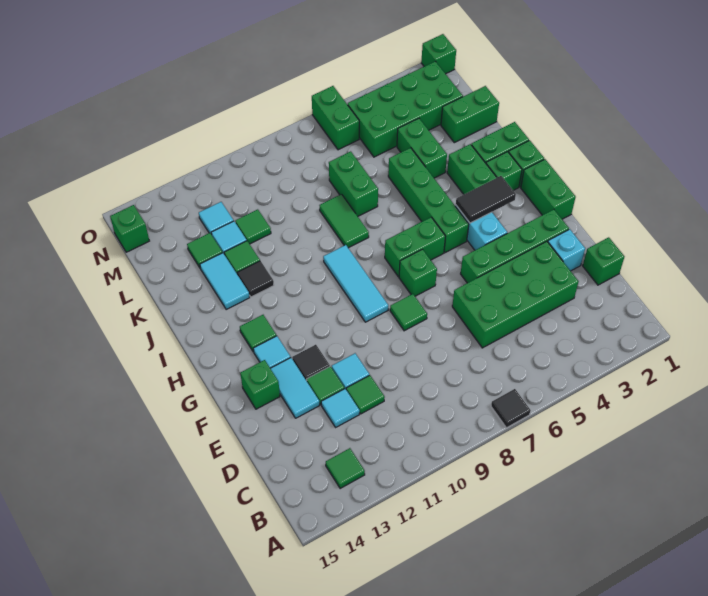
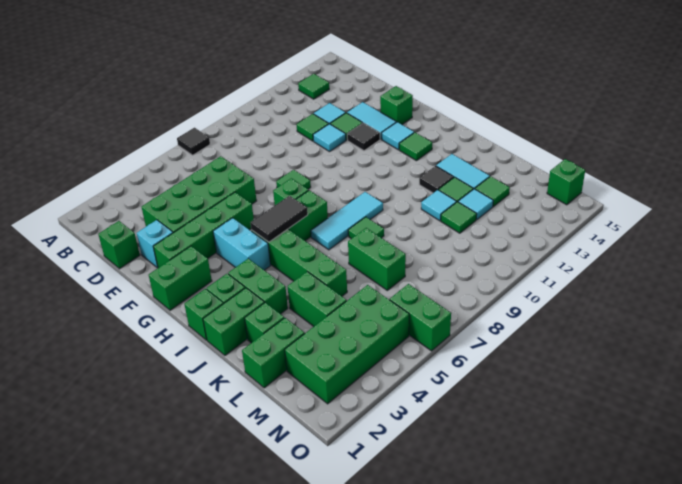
green brick G1:H1 level 1 -> green brick G1:G2 level 1
cyan tile G9:I9 level 1 -> cyan tile I7:I9 level 1
black tile H3:H4 level 2 -> black tile H5:H6 level 2
green tile J8:K8 level 1 -> green tile J8 level 1
cyan tile M12 level 1 -> cyan tile K11 level 1
green brick O1 level 1 -> green brick K2 level 1

